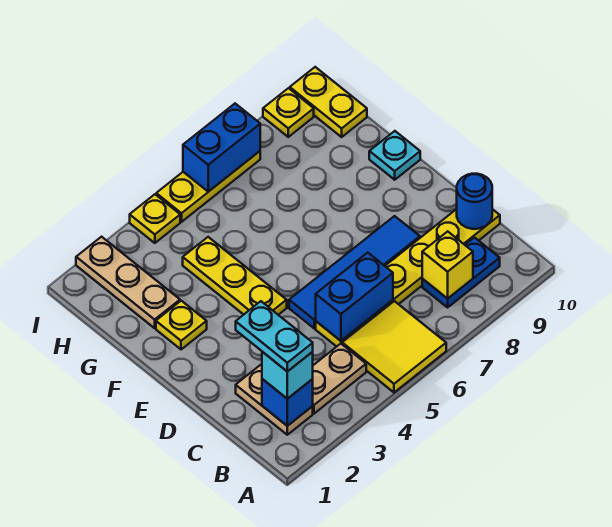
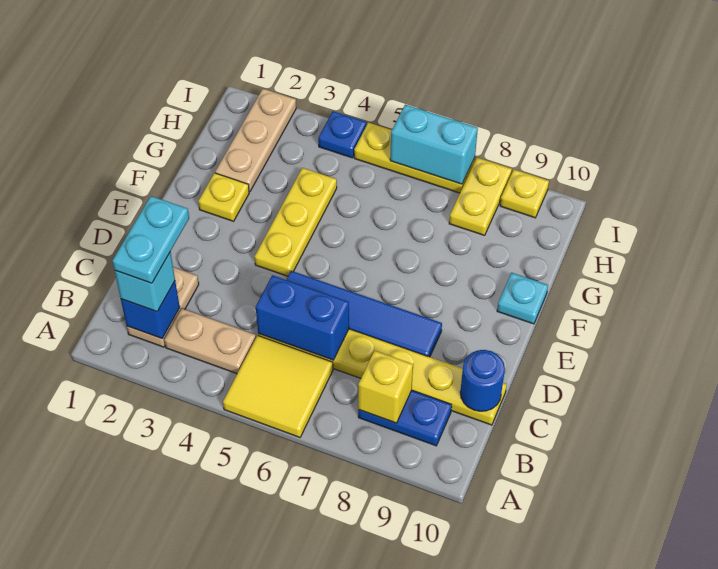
yellow plate H10:I10 level 1 -> yellow plate H8:I8 level 1
yellow plate I4 level 1 -> blue plate I4 level 1
blue brick I6:I7 level 2 -> cyan brick I6:I7 level 2

